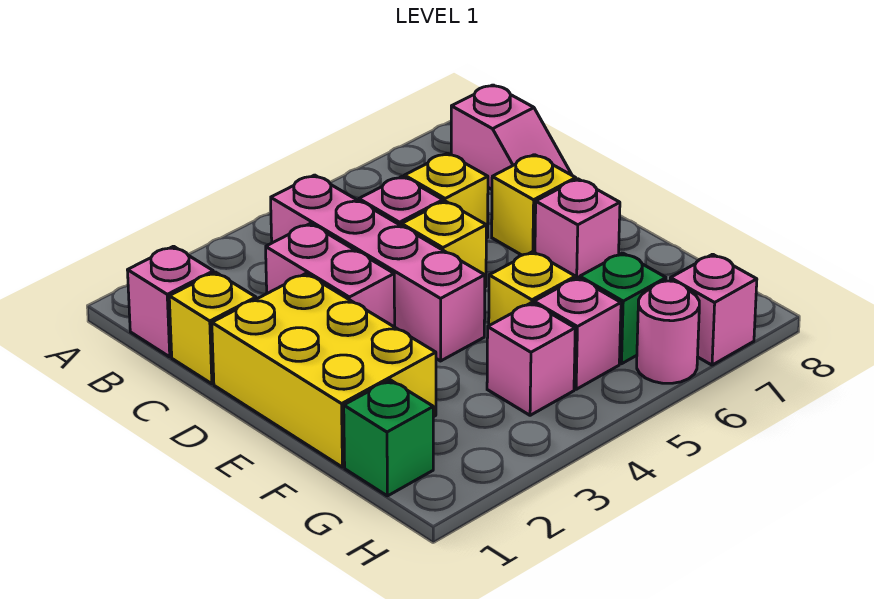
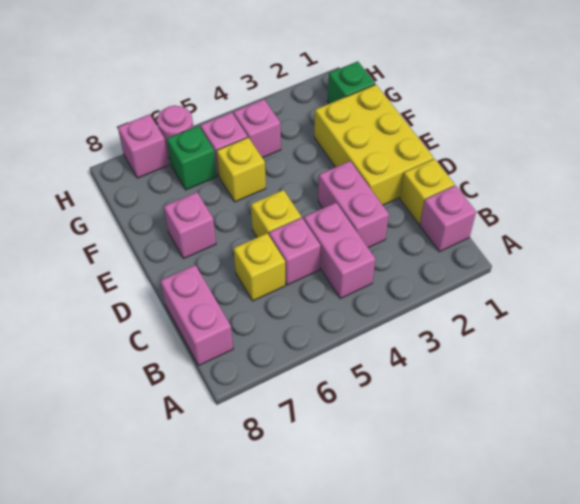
pink brick B4:E4 level 1 -> pink brick B4:C4 level 1
pink slope B8:C8 level 1 top B -> pink brick B8:C8 level 1
yellow brick D7 level 1 -> none

